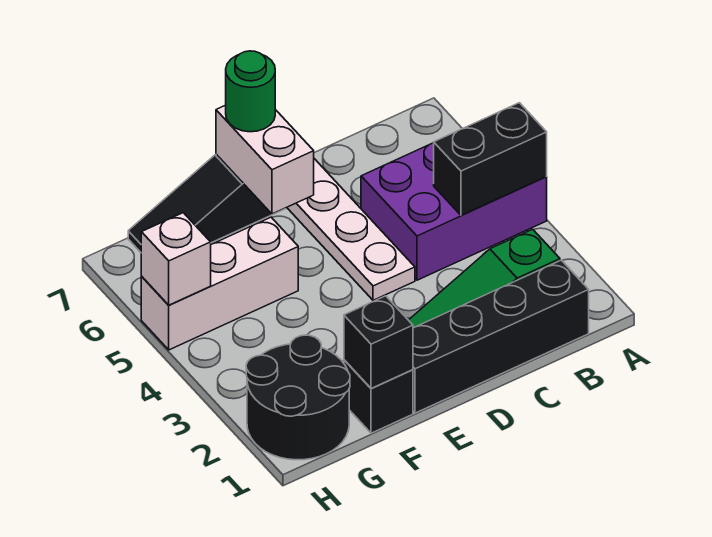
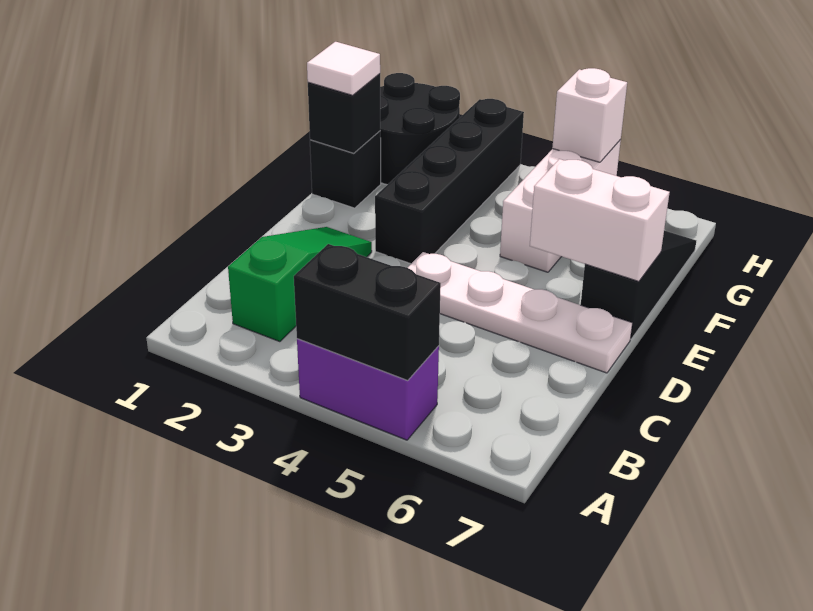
purple brick A4:C5 level 1 -> purple brick A4:A5 level 1
black brick A4:B4 level 2 -> black brick A4:A5 level 2
black brick B1:E1 level 1 -> black brick E3:H3 level 1
green round brick E7 level 3 -> none
none -> white tile F1 level 3

